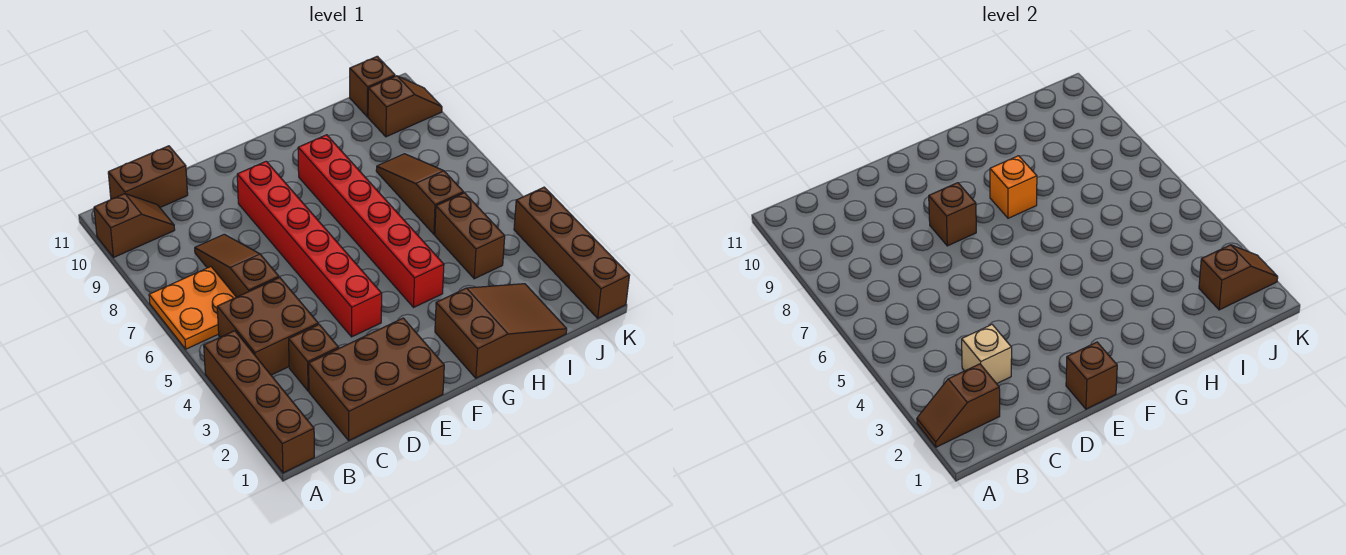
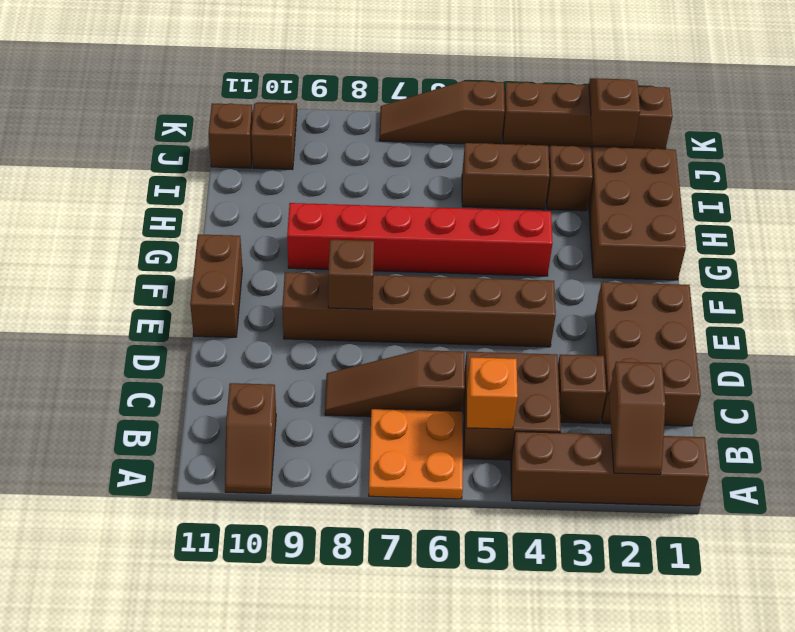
brown slope A10:B10 level 1 top A -> brown slope A10:B10 level 1 top B
brown brick B11:C11 level 1 -> brown brick E11:F11 level 1
tan brick C3 level 2 -> none
brown brick E1 level 2 -> brown brick I3 level 1
red brick E4:E9 level 1 -> brown brick E4:E9 level 1
brown slope G1:I2 level 1 top G -> brown brick G1:I2 level 1
orange brick G8 level 2 -> orange brick B5 level 2
brown slope I6:I8 level 1 top 6 -> brown slope K5:K7 level 1 top 5

